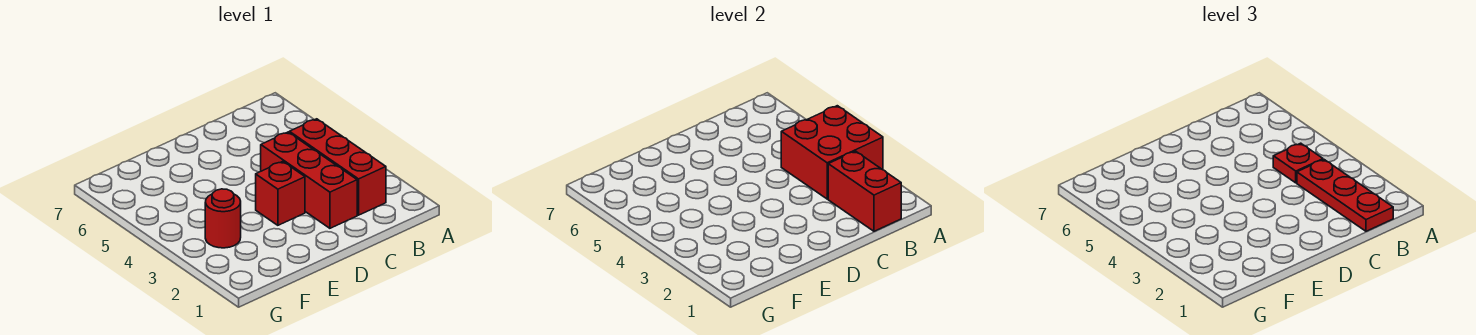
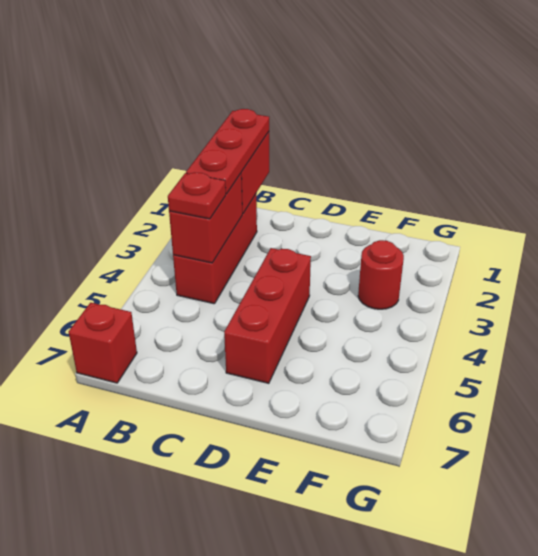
red brick A3:B4 level 2 -> red brick B3:B4 level 2
red brick C2:C4 level 1 -> red brick D4:D6 level 1
red brick D3 level 1 -> red brick A7 level 1

